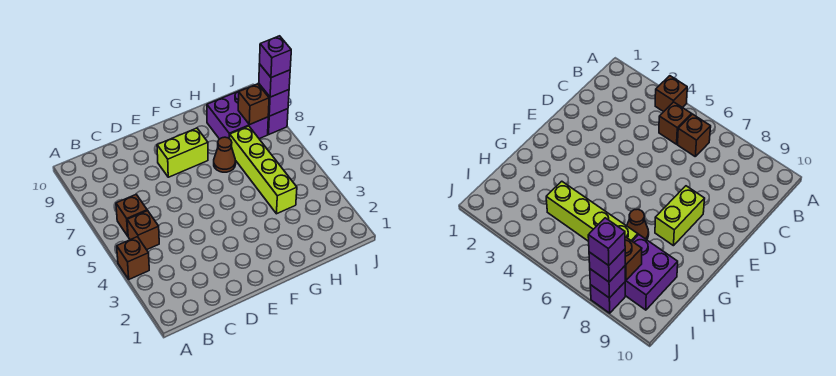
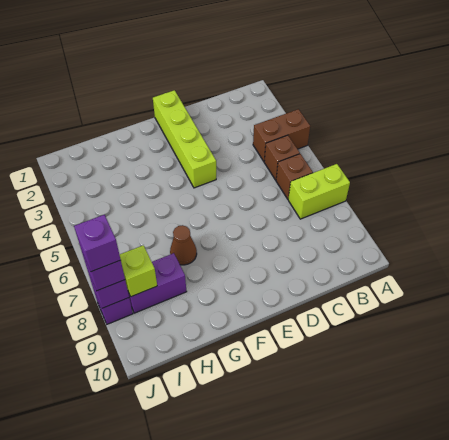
brown brick A4 level 1 -> brown brick A4:B4 level 1
lime brick E8:F8 level 1 -> lime brick A7:B7 level 1
lime brick H4:H7 level 1 -> lime brick E1:E4 level 1
purple brick H8:I9 level 1 -> purple brick H8:I8 level 1
brown brick I8 level 2 -> lime brick I8 level 2

